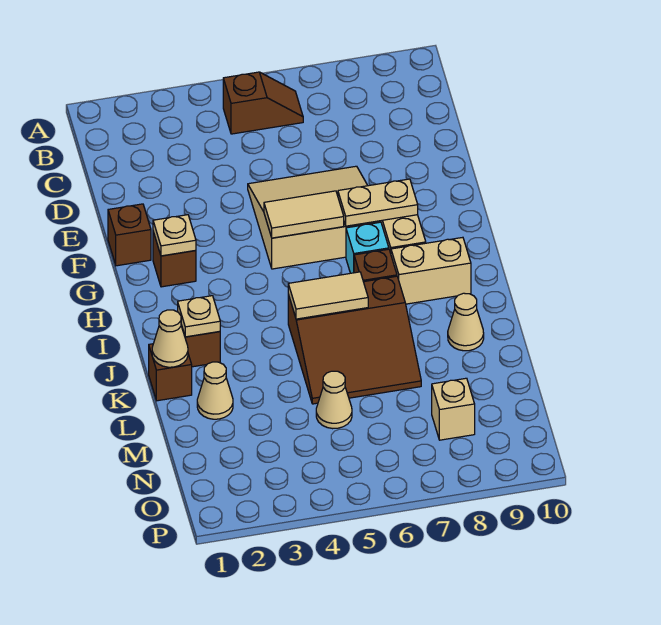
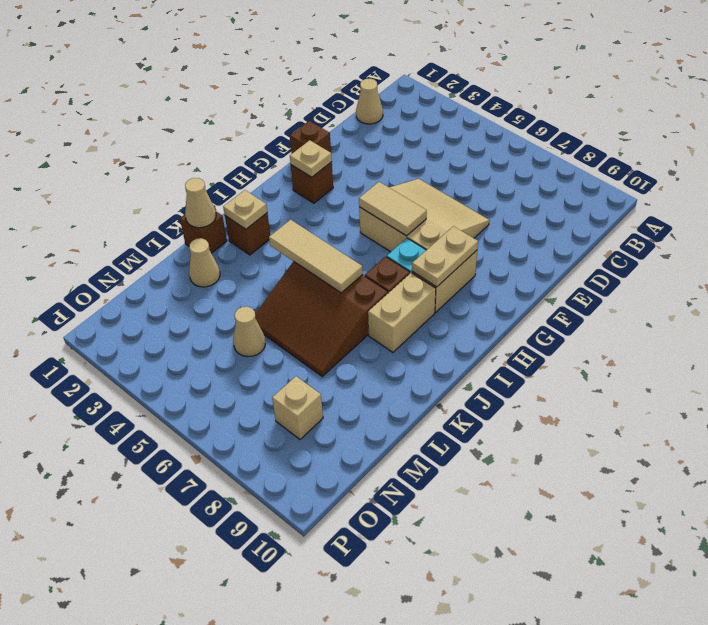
brown slope B5:B6 level 1 top 5 -> none
tan plate G7:G8 level 2 -> tan plate G8:H8 level 2
tan brick I8:I9 level 1 -> tan brick I8:J8 level 1
tan tile J5:J6 level 2 -> tan tile J4:J6 level 2
tan cone K9 level 1 -> tan cone C1 level 1

